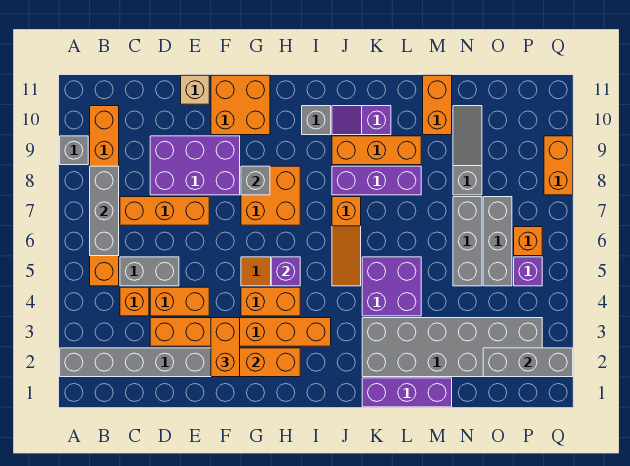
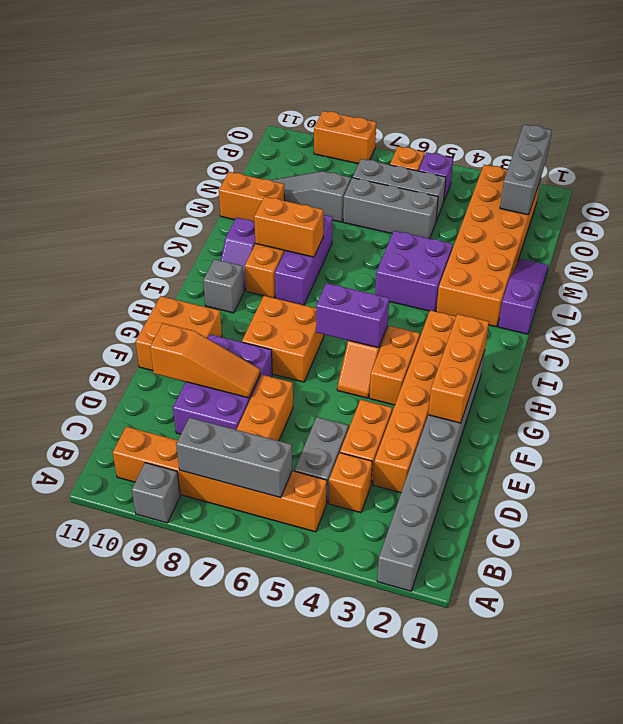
tan brick E11 level 1 -> none
orange brick F2:F3 level 3 -> orange brick K8:K9 level 2
grey brick G8 level 2 -> none
purple brick H5 level 2 -> purple brick H5:H6 level 2
orange slope J5:J7 level 1 top 7 -> orange slope E8:E10 level 2 top 10
purple brick K1:M1 level 1 -> purple slope K1:M1 level 1 top K
grey brick K2:P3 level 1 -> orange brick K2:P3 level 1

